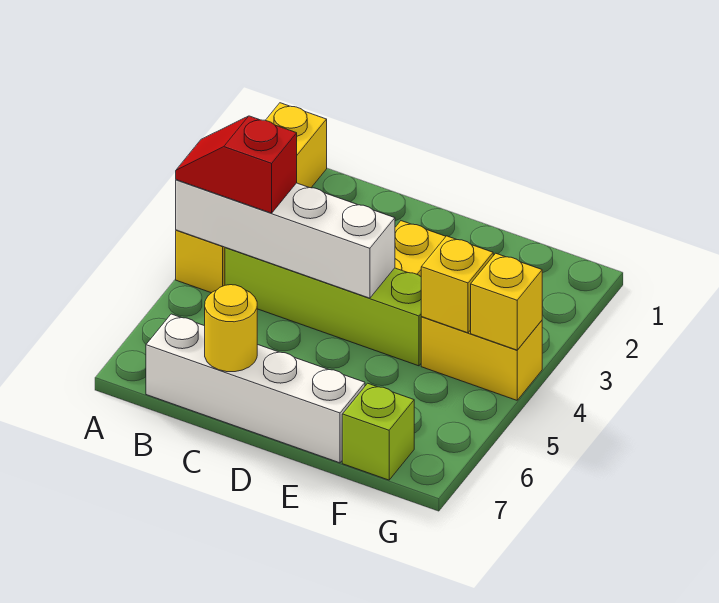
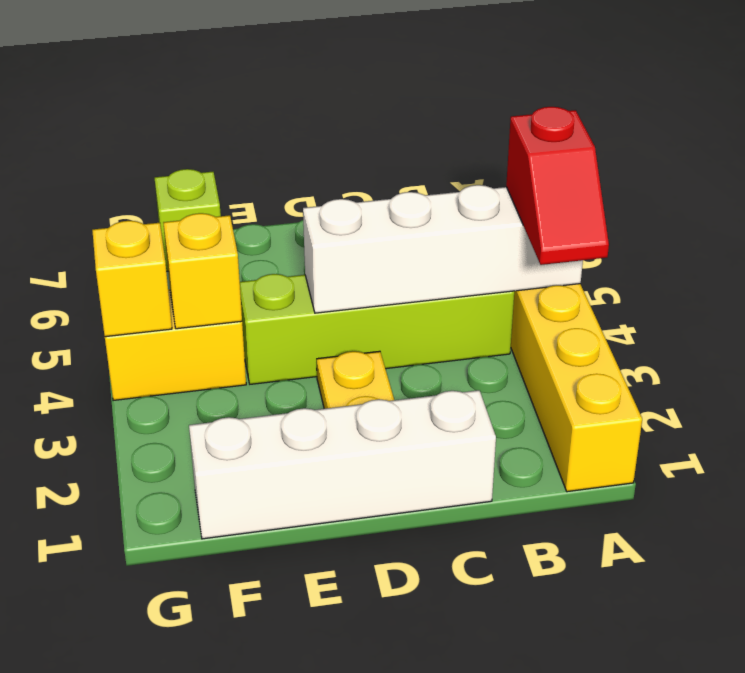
red slope A4:B4 level 3 top B -> red slope A3:A4 level 3 top 4
white brick B7:E7 level 1 -> white brick C1:F1 level 1
yellow round brick C7 level 2 -> none

